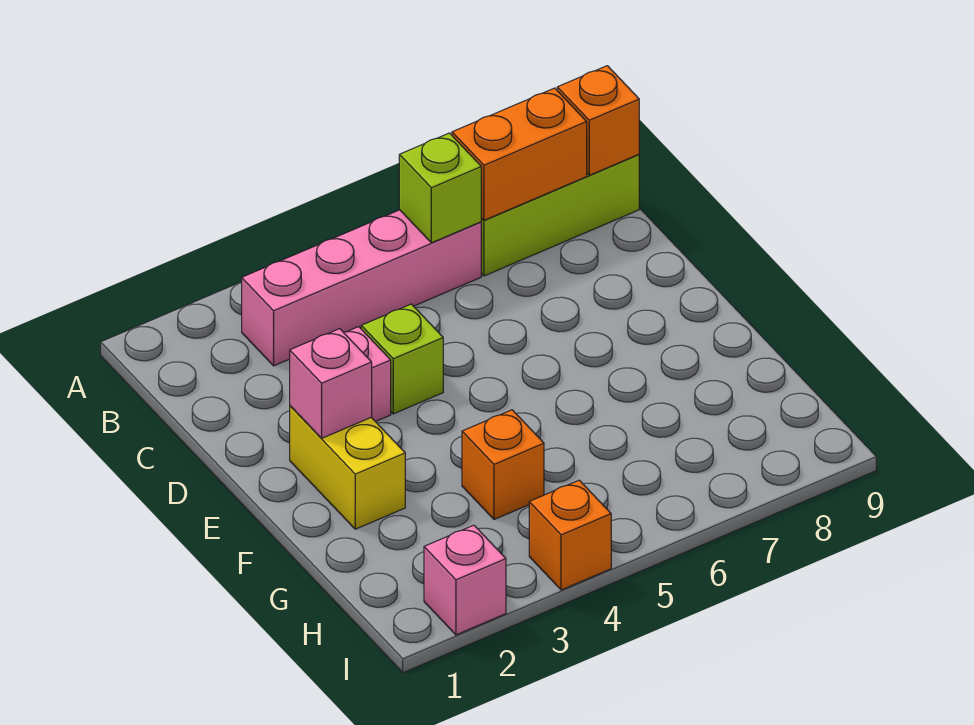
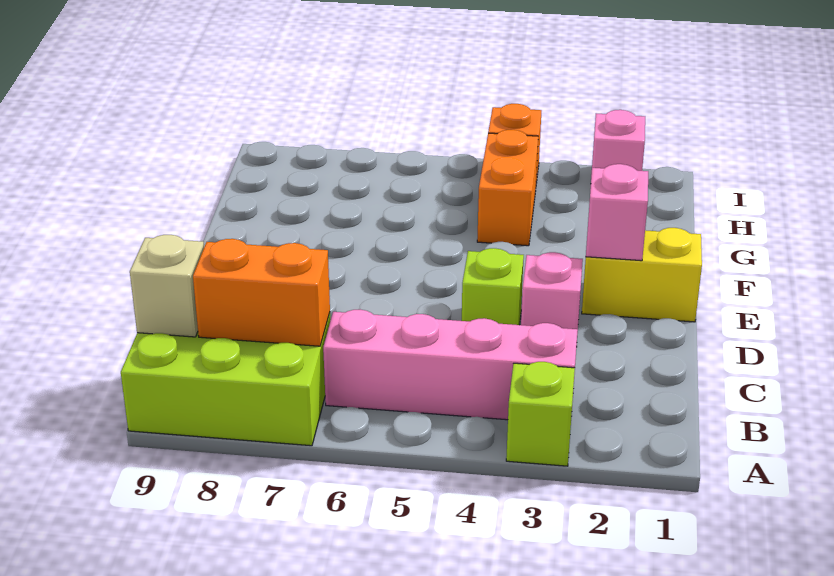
lime brick B6 level 2 -> lime brick A3 level 1
orange brick B9 level 2 -> tan brick B9 level 2
yellow brick E2:F2 level 1 -> yellow brick E1:E2 level 1
orange brick G4 level 1 -> orange brick G4:H4 level 1

